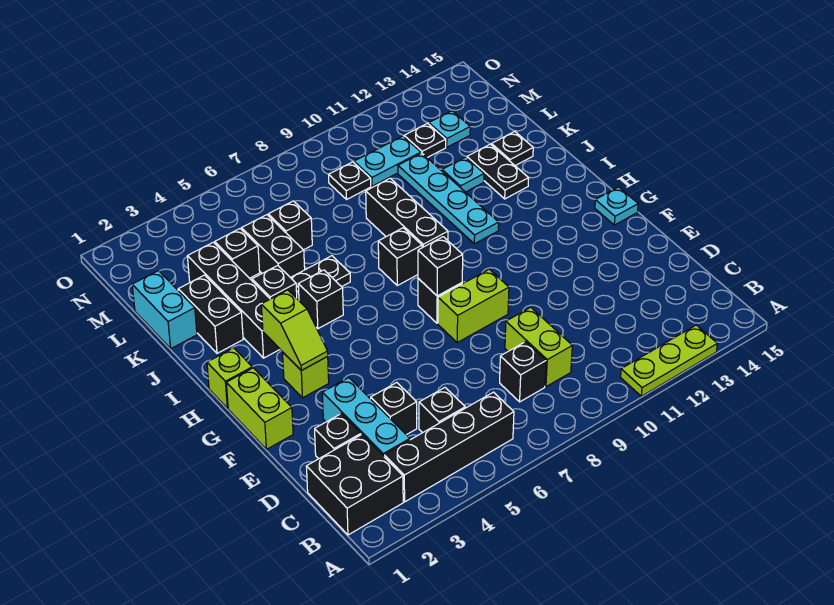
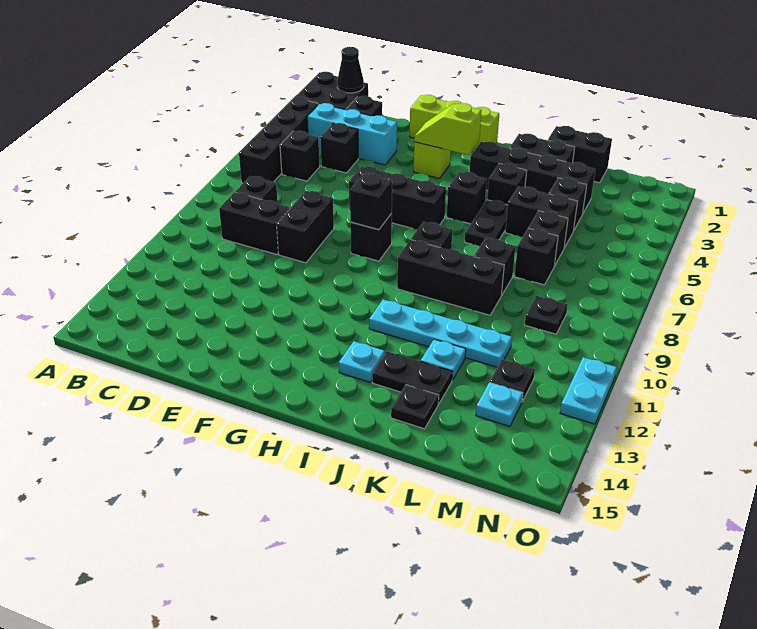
lime plate A11:A13 level 1 -> none
none -> black cone C1 level 2
lime brick C9:D9 level 1 -> black brick C9:D9 level 1
none -> black brick E8:E9 level 1
none -> black brick F6:H6 level 1
lime brick F8:F9 level 1 -> none
cyan plate G15 level 1 -> cyan plate I13 level 1
cyan brick K1:L1 level 1 -> black brick K1:L1 level 1
none -> black brick K8 level 1
none -> black brick L7 level 1
cyan plate M10:M11 level 1 -> cyan plate O11:O12 level 1

